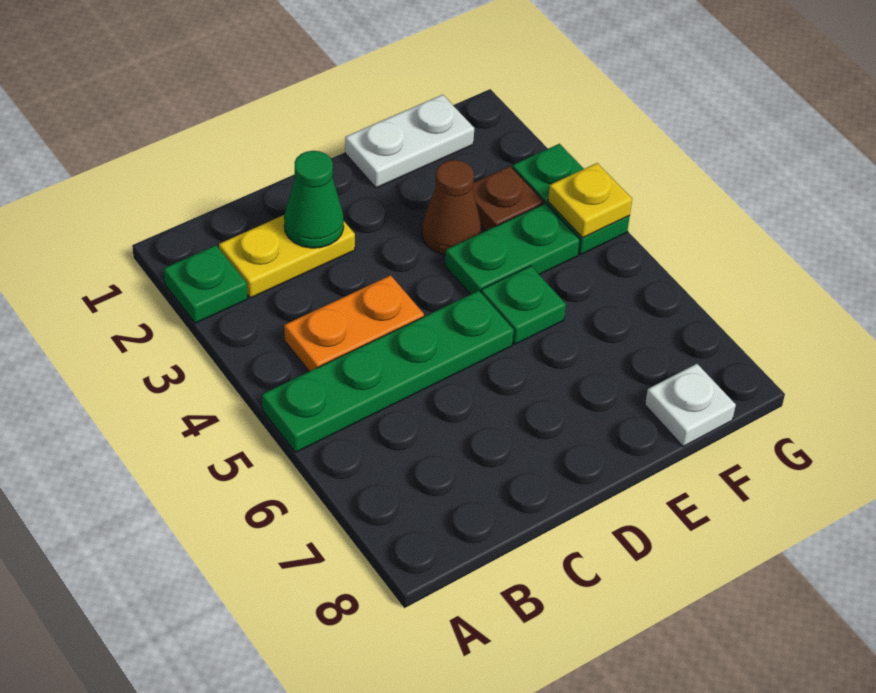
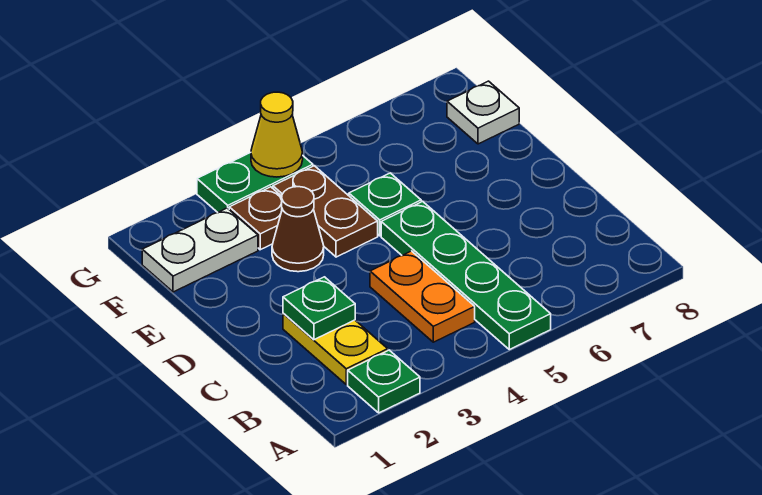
green cone C2 level 2 -> green plate C2 level 2
white plate E1:F1 level 1 -> white plate F1:F2 level 1
green plate E4:F4 level 1 -> brown plate E4:F4 level 1
yellow plate G4 level 2 -> yellow cone G4 level 2

